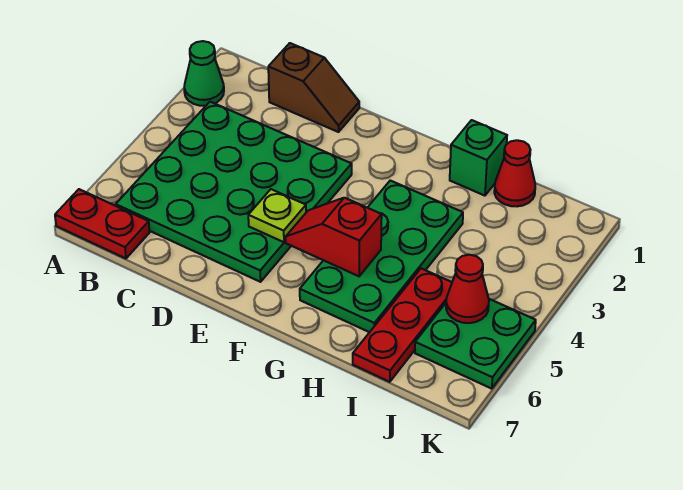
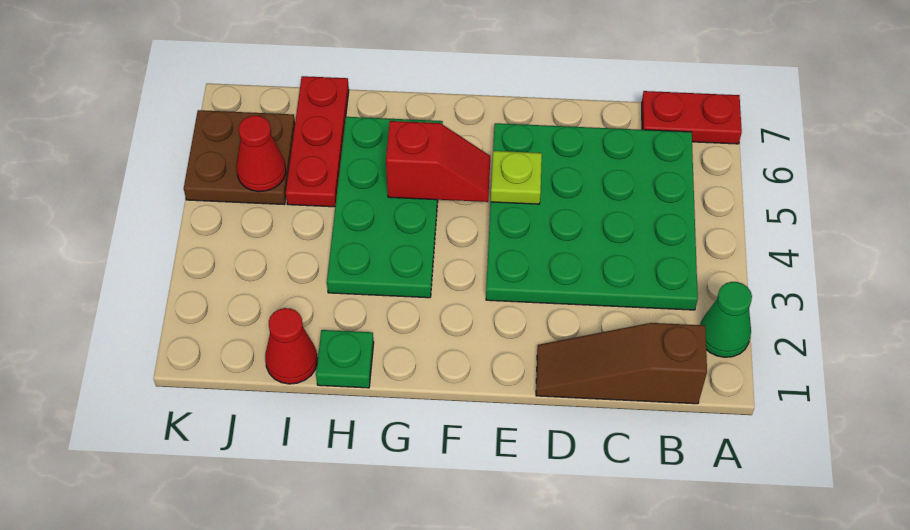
brown slope C1:D1 level 1 top C -> brown slope B1:D1 level 1 top B
green brick H1 level 1 -> green plate H1 level 1
green plate J5:K6 level 1 -> brown plate J5:K6 level 1

